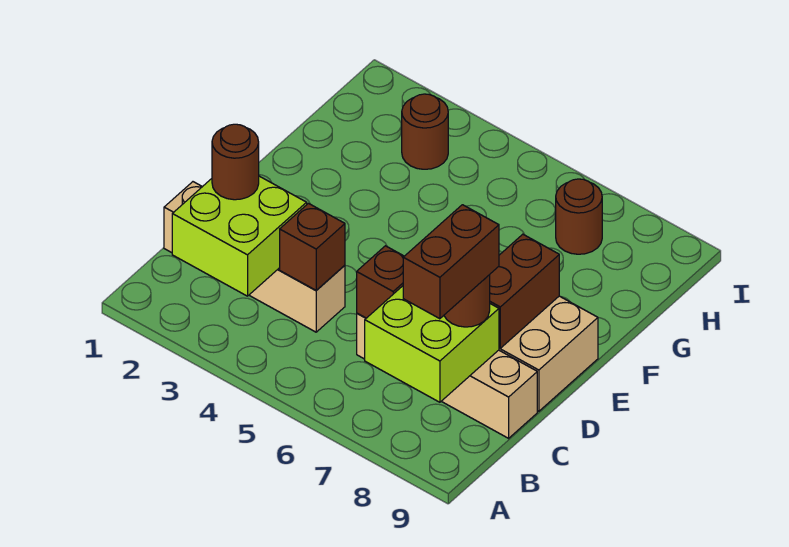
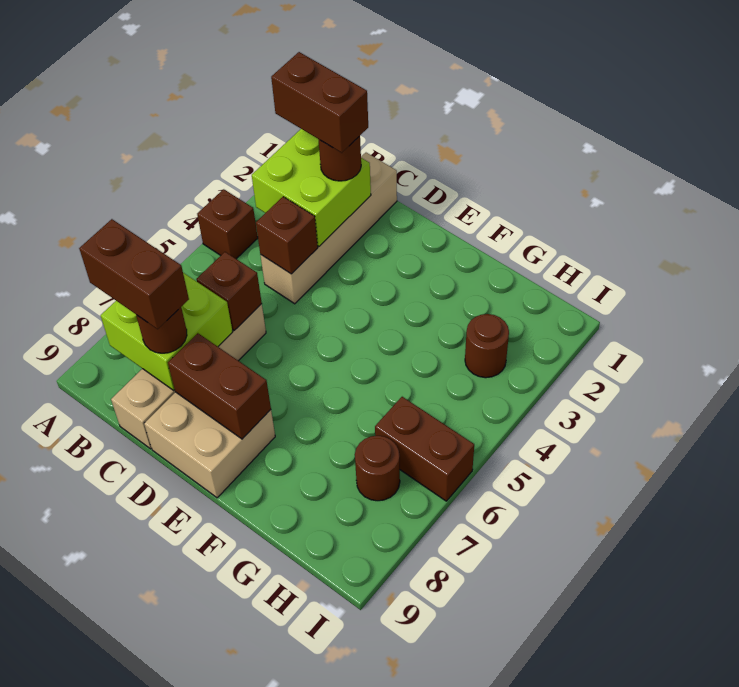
none -> brown brick A4 level 1
none -> brown brick B2:C2 level 4
none -> brown brick H6:I6 level 1

